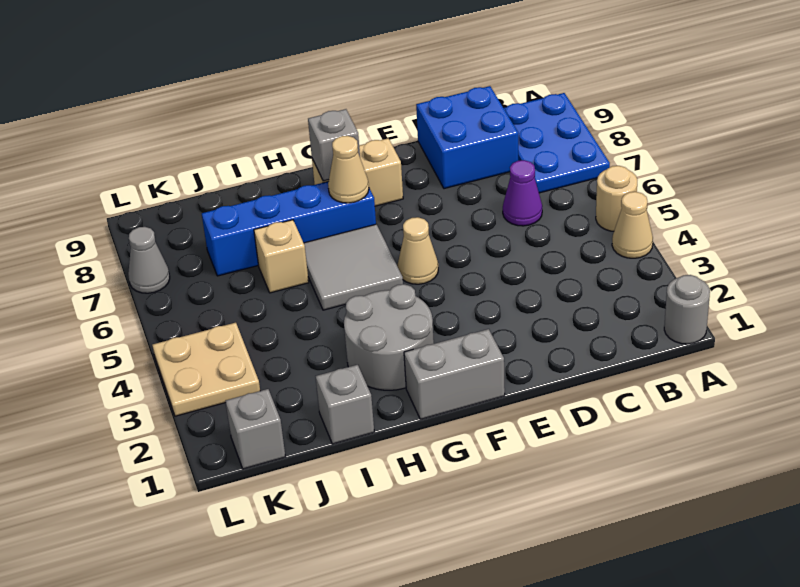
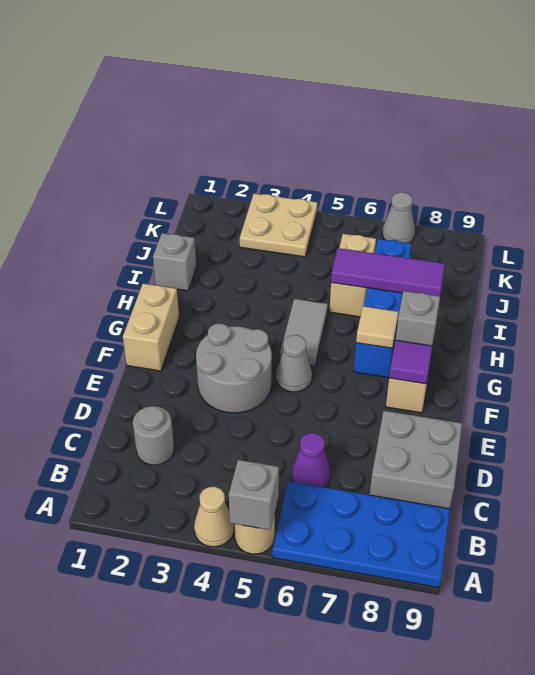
grey round brick A1 level 1 -> grey round brick C2 level 1
blue plate A7:B9 level 1 -> blue plate A6:B9 level 1
blue brick C8:D9 level 1 -> grey brick C8:D9 level 1
grey brick F1:G1 level 1 -> tan brick F1:G1 level 1
tan cone F5 level 1 -> grey cone F5 level 1
none -> purple tile F8 level 2
grey round brick G2:H3 level 1 -> grey round brick E3:F4 level 1
grey tile G5:H6 level 1 -> grey tile G5:H5 level 1
tan cone G7 level 2 -> tan tile G7 level 2
tan brick I6 level 1 -> tan brick I6:J6 level 1
none -> purple tile I6:I8 level 2
grey brick K1 level 1 -> grey brick A5 level 2

